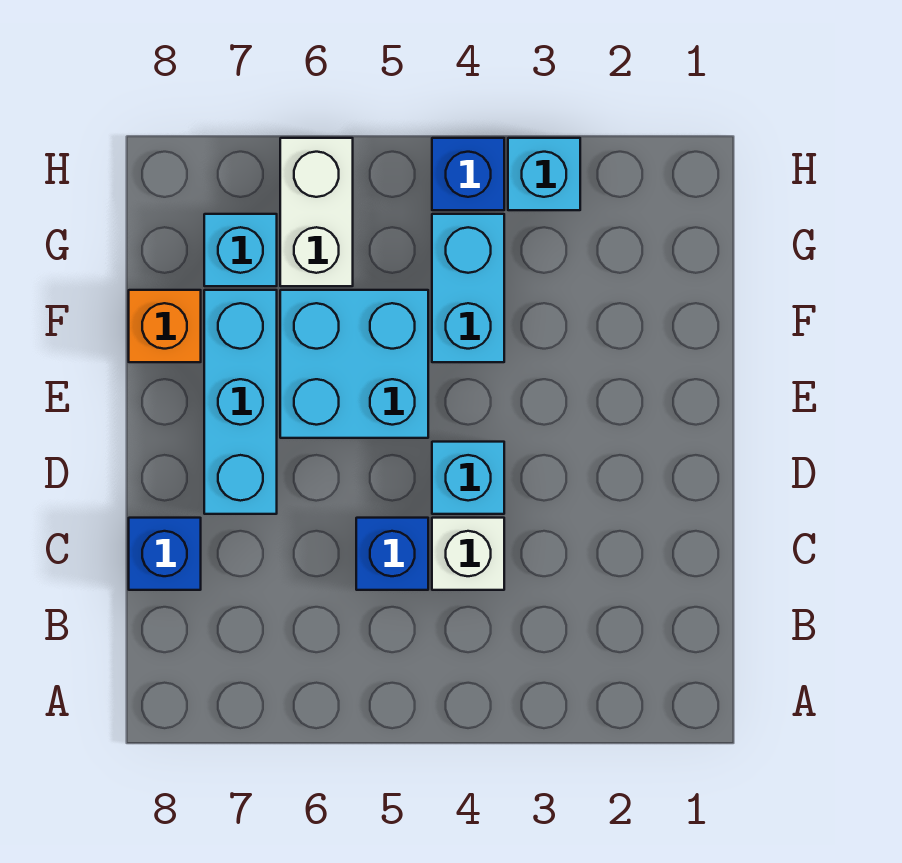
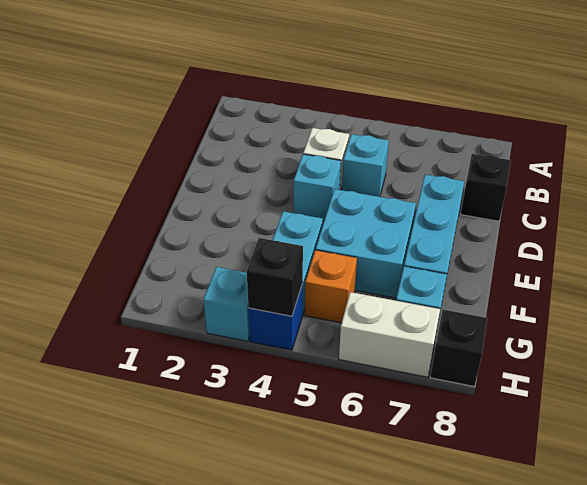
blue brick C5 level 1 -> cyan brick C5 level 1
blue brick C8 level 1 -> black brick C8 level 1
orange brick F8 level 1 -> orange brick G5 level 1
white brick G6:H6 level 1 -> white brick H6:H7 level 1
none -> black brick H4 level 2
none -> black brick H8 level 1

